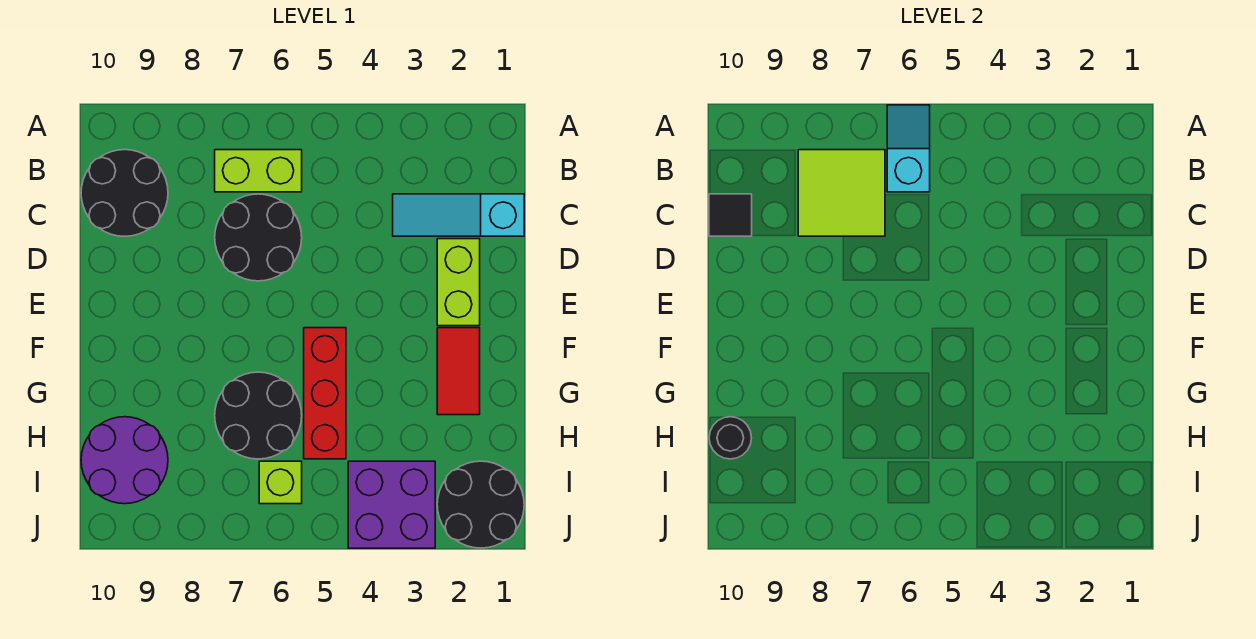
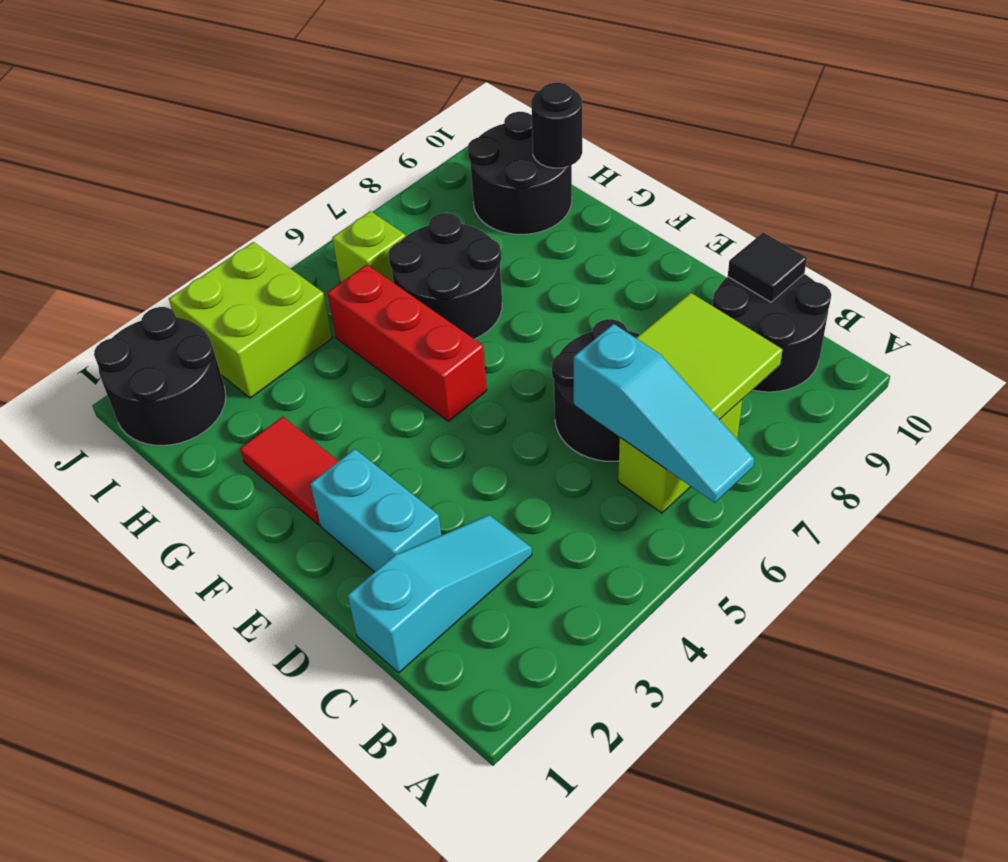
cyan slope A6:B6 level 2 top B -> cyan slope A6:C6 level 2 top C
lime brick D2:E2 level 1 -> cyan brick D2:E2 level 1
purple round brick H9:I10 level 1 -> black round brick H9:I10 level 1
purple brick I3:J4 level 1 -> lime brick I3:J4 level 1

